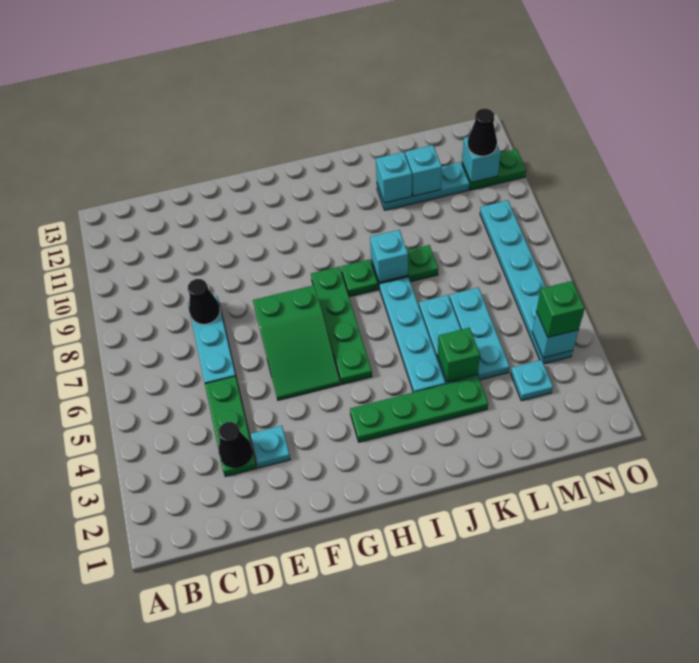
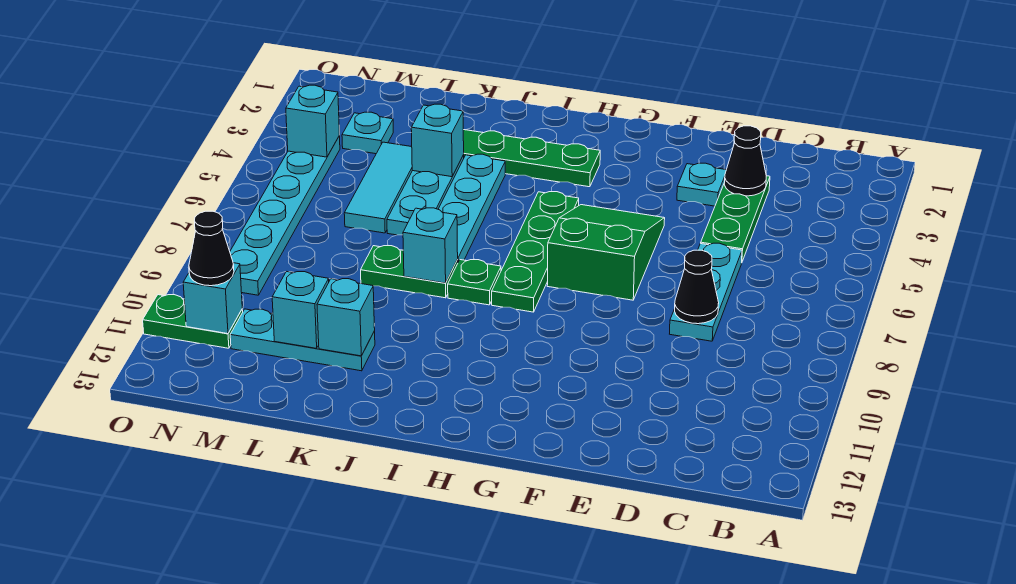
green brick K4 level 2 -> cyan brick K4 level 2
cyan plate L4:L6 level 1 -> cyan tile L4:L6 level 1
green brick N4 level 3 -> none

